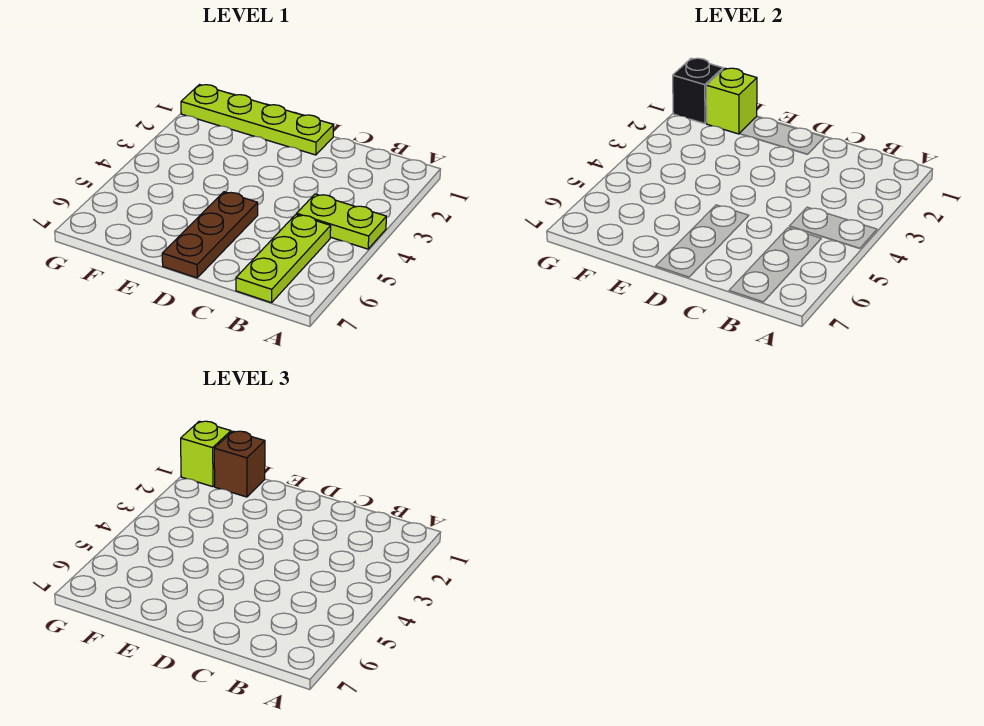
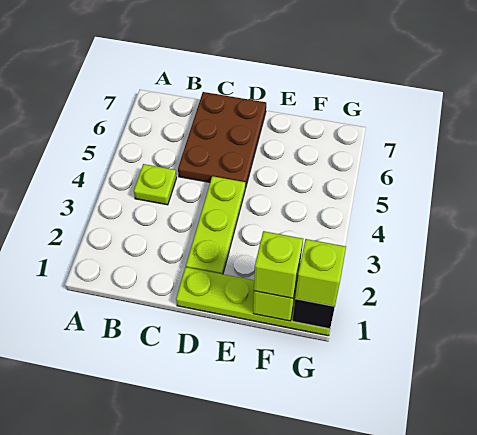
lime plate A4:B4 level 1 -> lime plate B4 level 1
lime plate B5:B7 level 1 -> lime plate D2:D4 level 1
brown plate D5:D7 level 1 -> brown plate C5:D7 level 1
brown brick F1 level 3 -> lime brick F1 level 3

